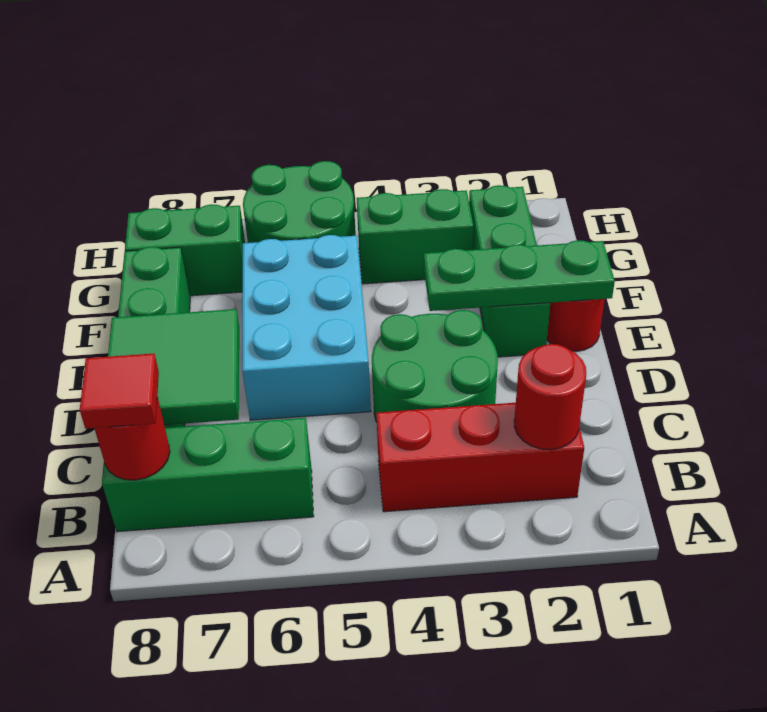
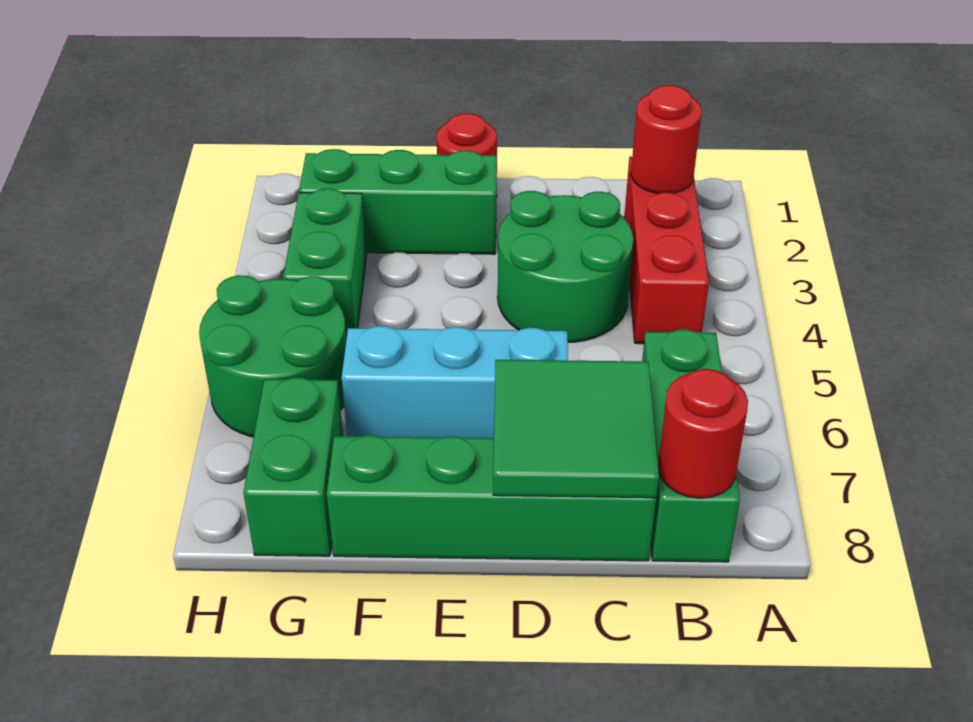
red tile B8 level 3 -> none
cyan brick D5:F6 level 1 -> cyan brick D6:F6 level 1
green plate E1:E3 level 2 -> none

